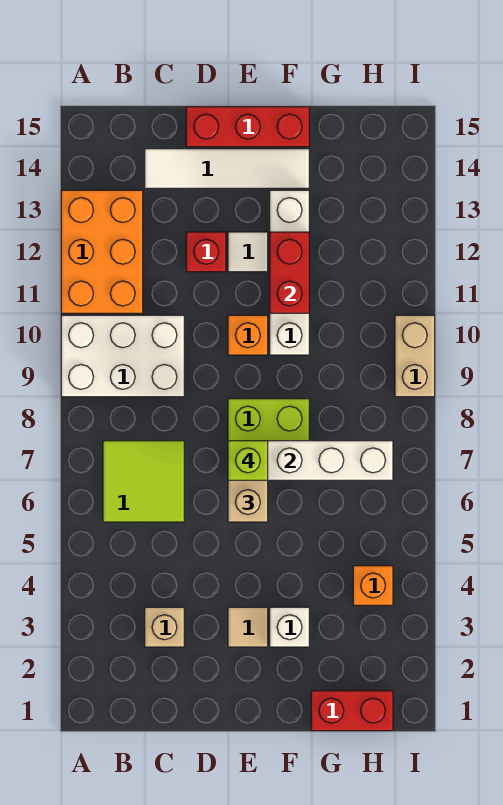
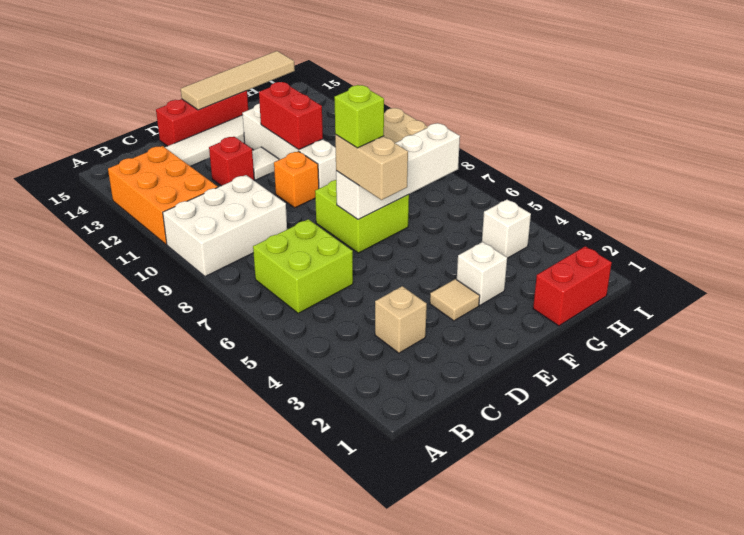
lime tile B6:C7 level 1 -> lime brick B6:C7 level 1
none -> tan tile E15:H15 level 2
orange brick H4 level 1 -> white brick H4 level 1

